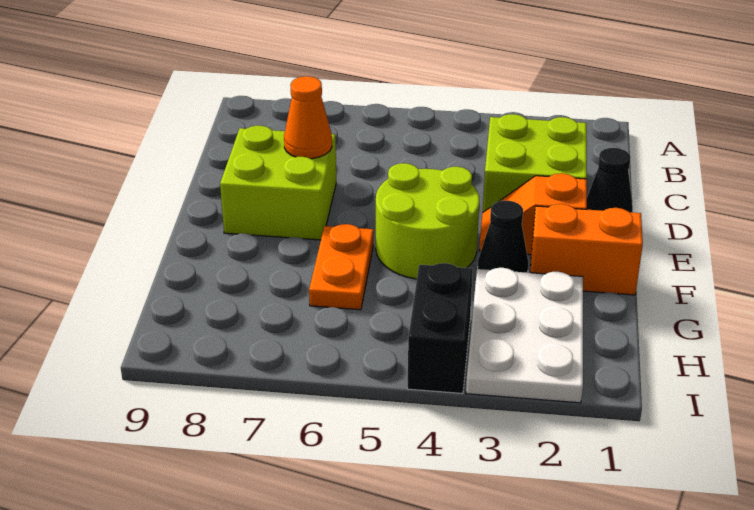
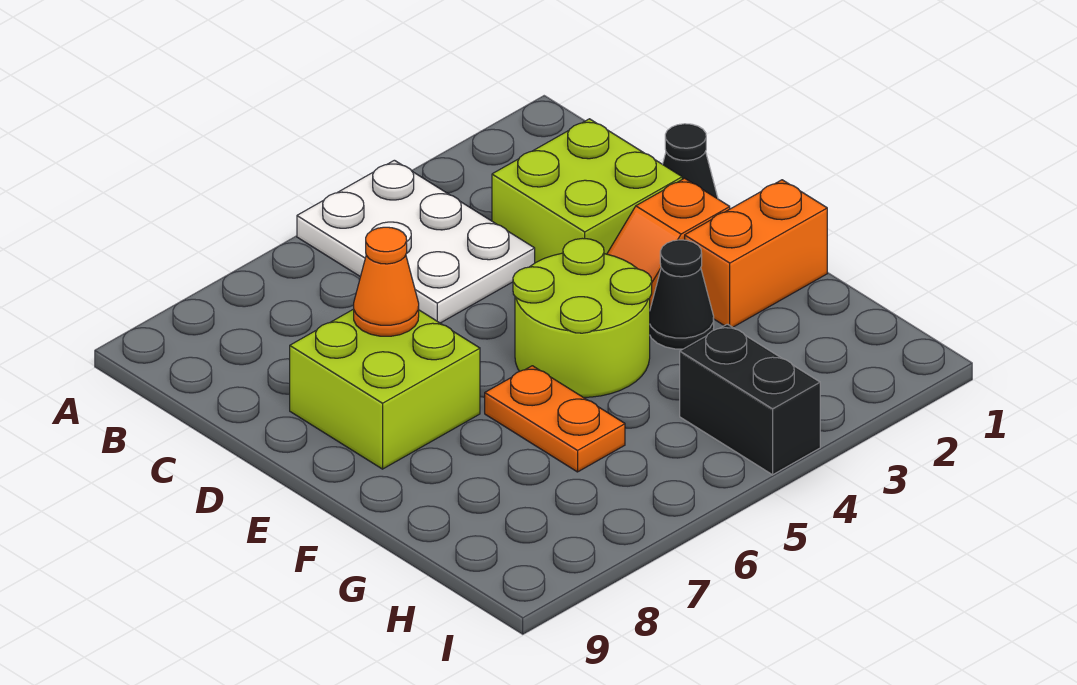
white plate G2:I3 level 1 -> white plate A4:C5 level 1

